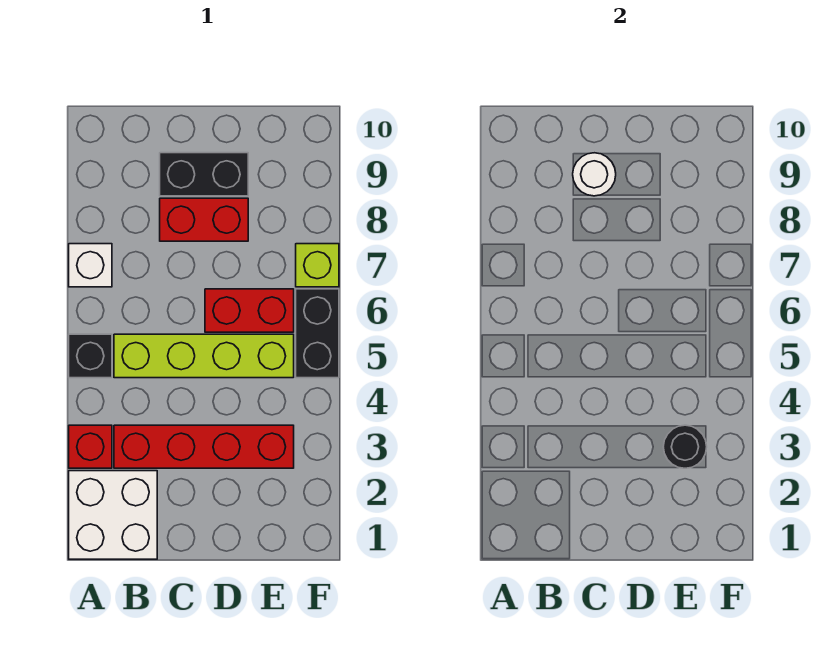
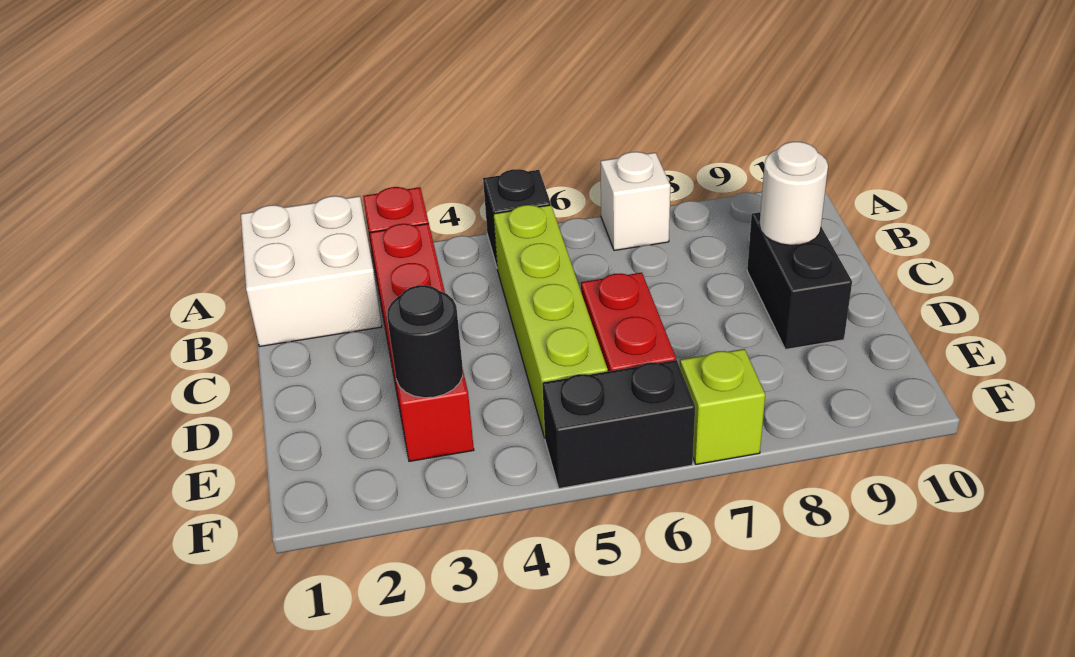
red brick C8:D8 level 1 -> none

